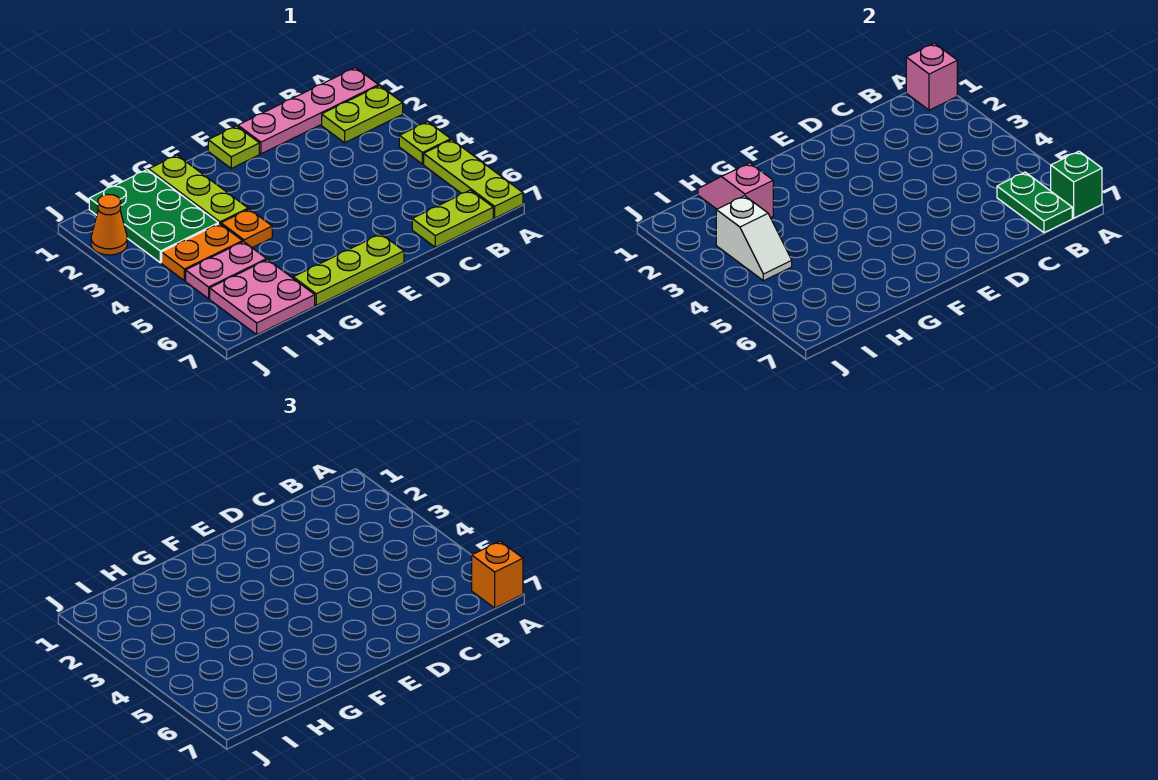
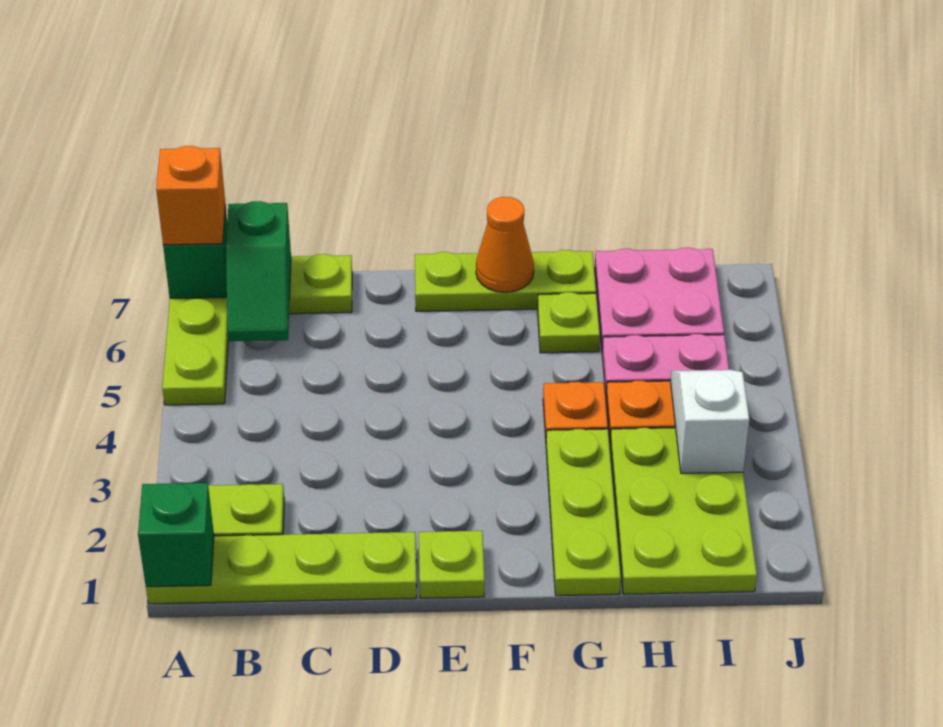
pink plate A1:D1 level 1 -> lime plate A1:D1 level 1
pink brick A1 level 2 -> green brick A1 level 2
lime plate A4 level 1 -> lime plate G6 level 1
green plate B6:B7 level 2 -> green slope B6:B7 level 2 top 7
green plate H1:I3 level 1 -> lime plate H1:I3 level 1
pink slope H1:H2 level 2 top 2 -> none
orange cone J2 level 1 -> orange cone F7 level 2

